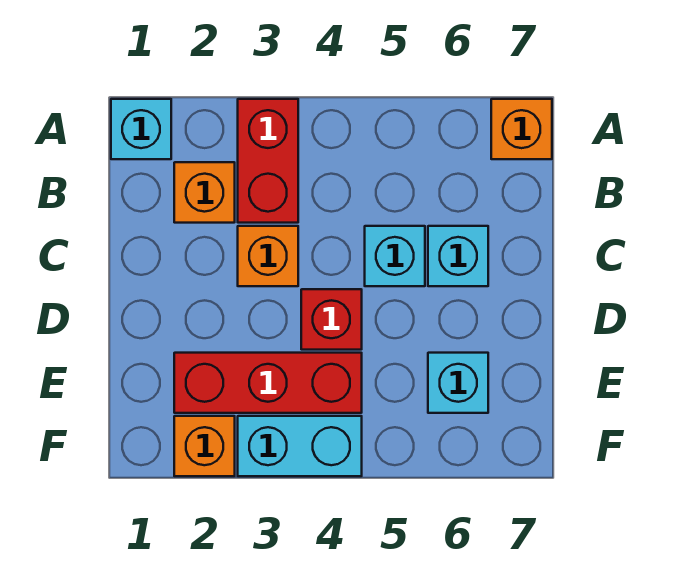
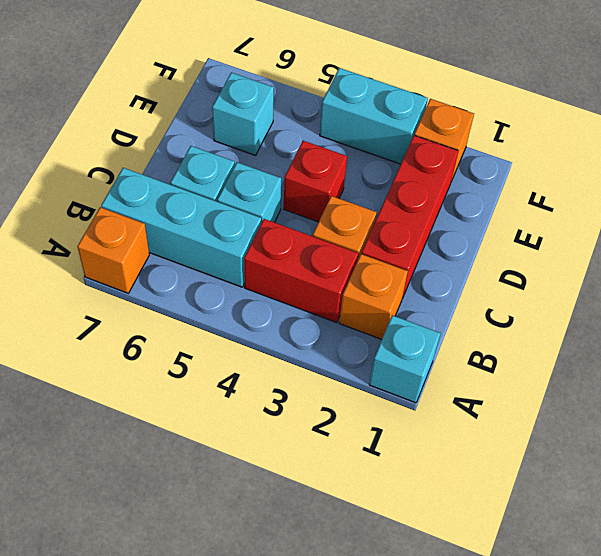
red brick A3:B3 level 1 -> red brick B3:B4 level 1
none -> cyan brick B5:B7 level 1
red brick E2:E4 level 1 -> red brick C2:E2 level 1

